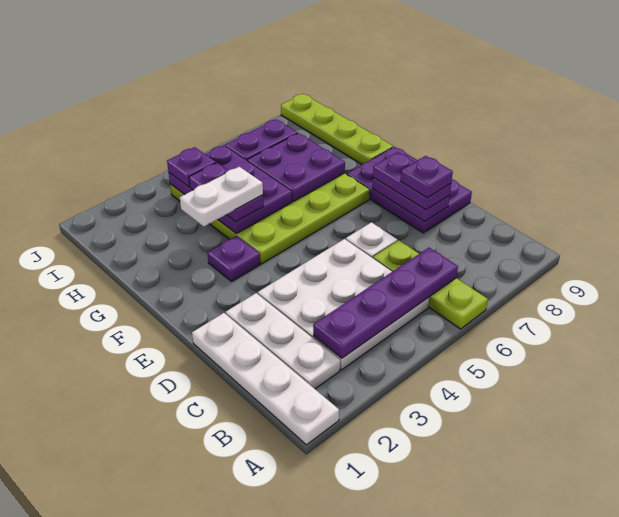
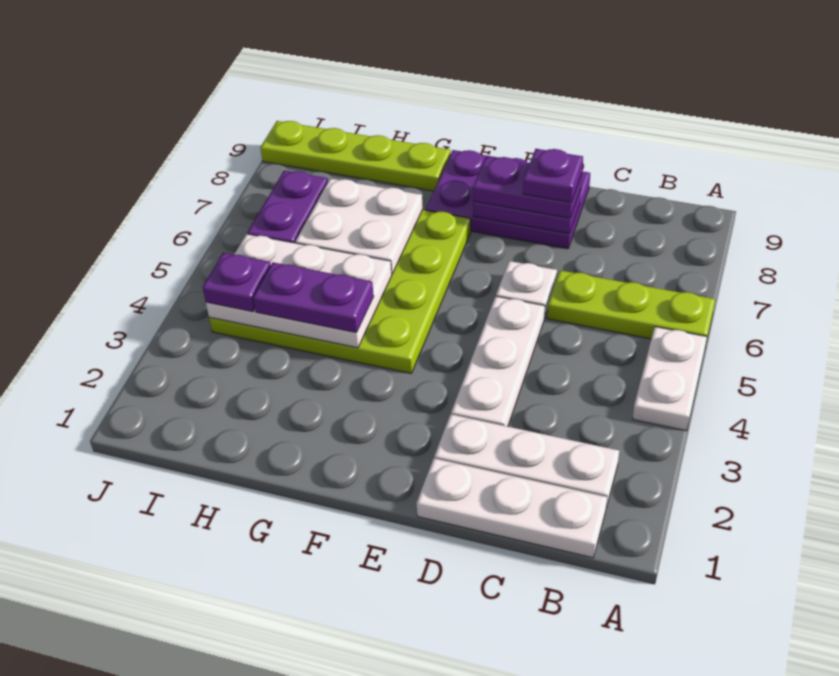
white plate A1:D1 level 1 -> white plate B1:D1 level 1
white plate B3:D5 level 1 -> white plate D3:D5 level 1
purple plate B3:B6 level 2 -> none
purple plate F3 level 1 -> none
white plate G3:G4 level 4 -> white plate A4:A5 level 1
purple plate G4:I5 level 2 -> white plate G4:I5 level 2
purple plate G6:H7 level 2 -> white plate G6:H7 level 2

